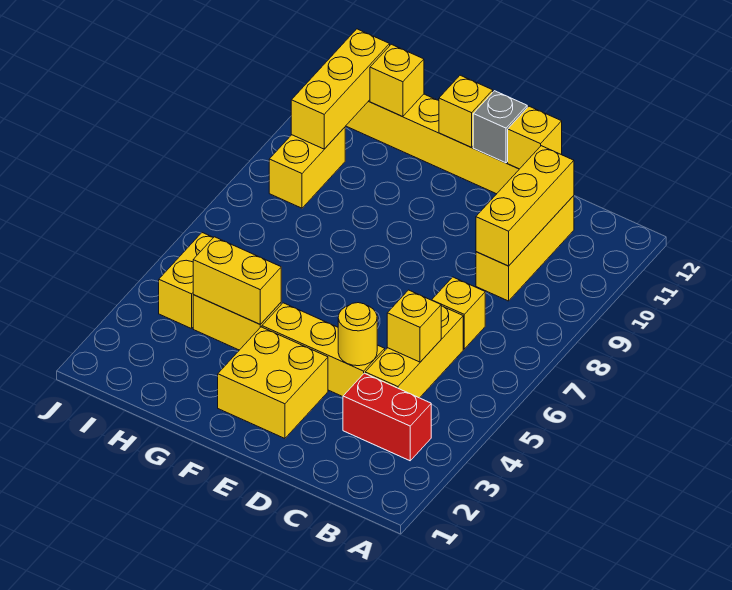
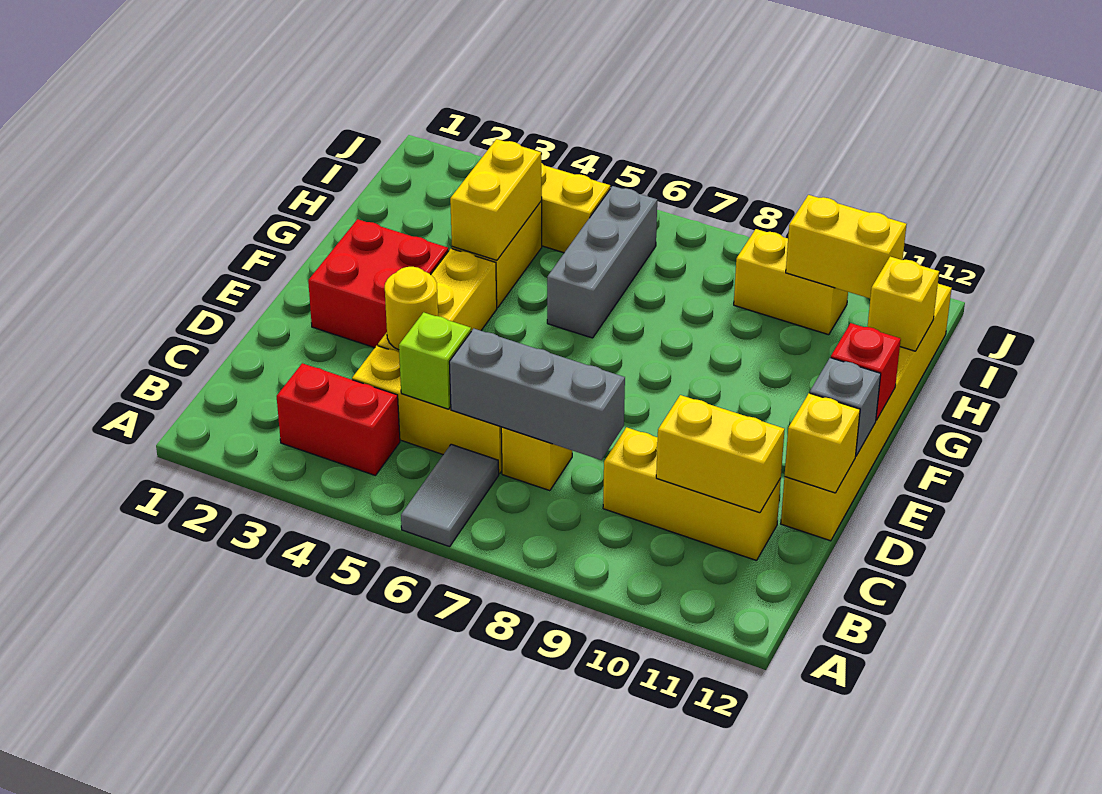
none -> grey tile A6:B6 level 1
red brick B3:C3 level 1 -> red brick B3:B4 level 1
yellow brick C5 level 2 -> lime brick C5 level 2
none -> grey brick C6:C8 level 2
yellow brick C9:C11 level 2 -> yellow brick C10:C11 level 2
yellow brick E2:F3 level 1 -> red brick E2:F3 level 1
yellow brick F12 level 2 -> red brick F12 level 2
none -> grey brick G6:I6 level 1
yellow brick I10:I12 level 2 -> yellow brick I10:I11 level 2

